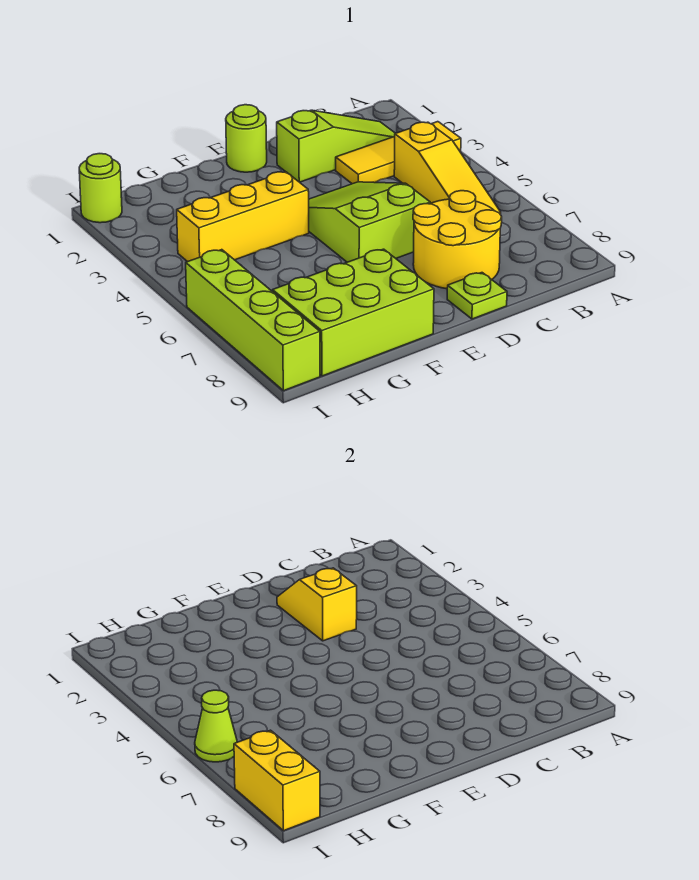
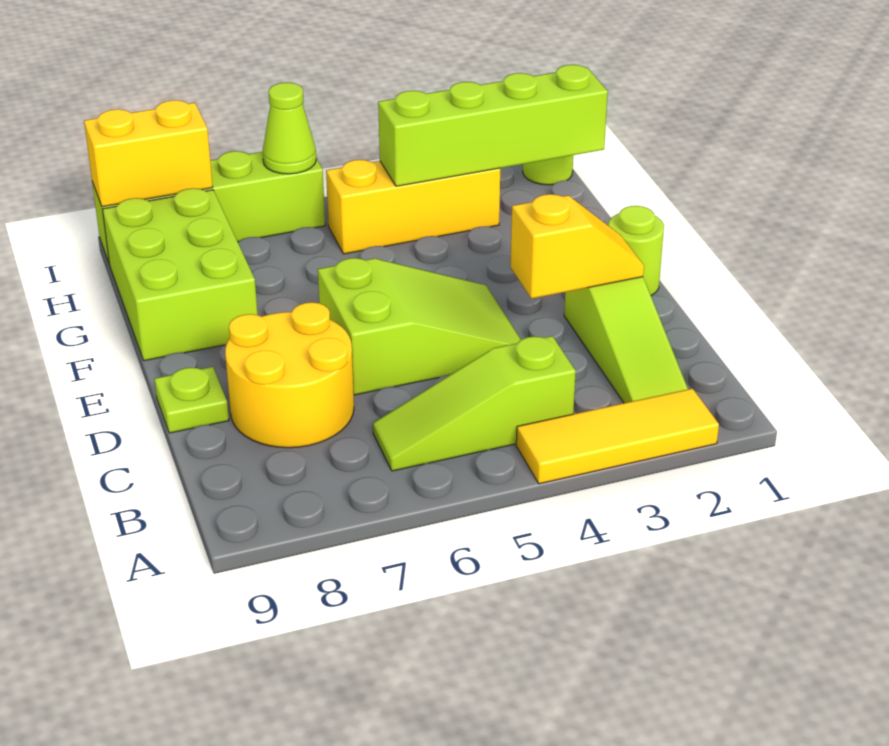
yellow tile A3:C3 level 1 -> yellow tile A2:A4 level 1
yellow slope B4:B6 level 1 top 4 -> lime slope B4:B6 level 1 top 4
yellow brick F4:H4 level 1 -> yellow brick H3:H5 level 1
none -> lime brick H1:H4 level 2

